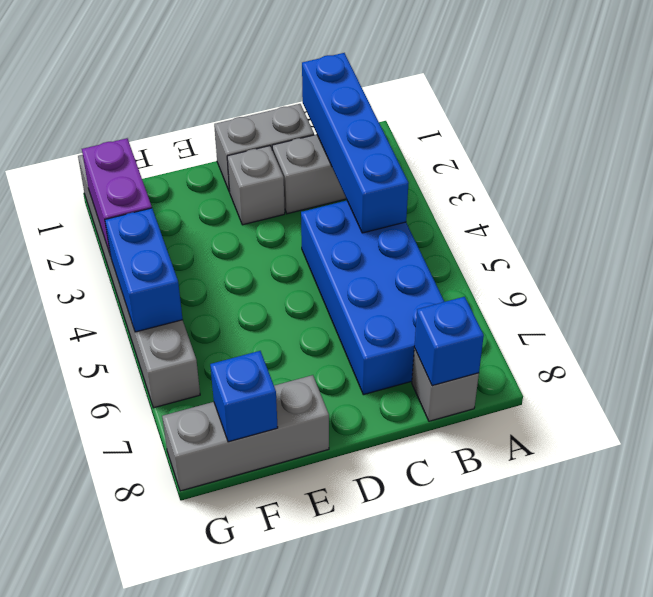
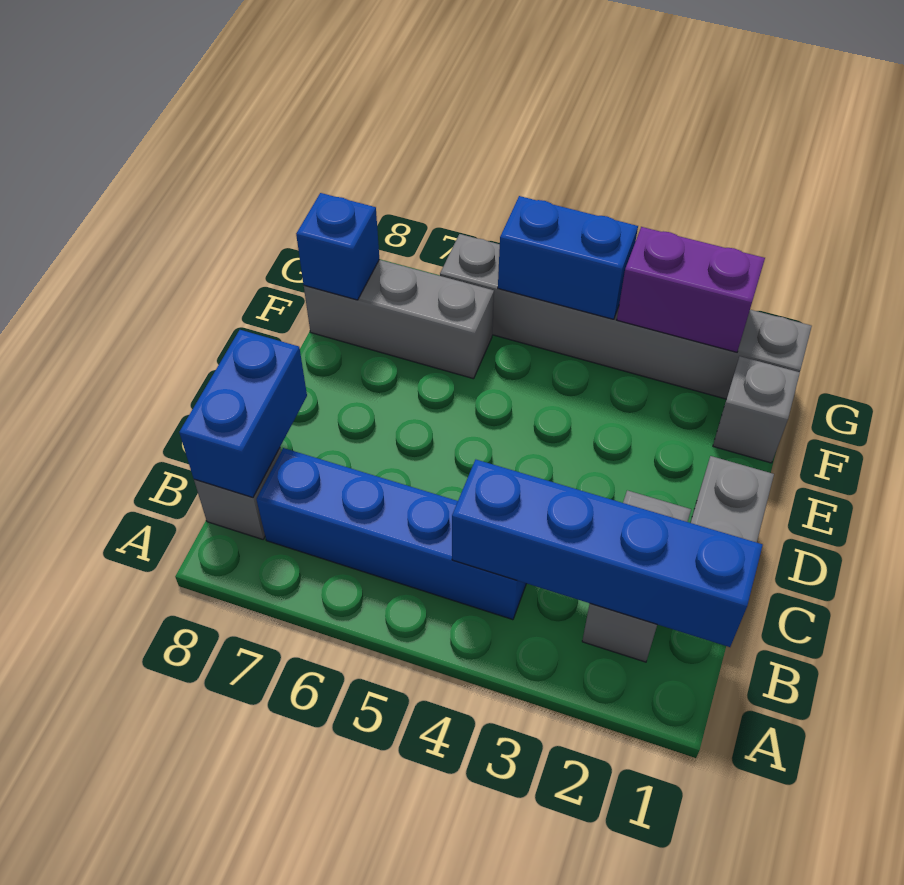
blue brick B4:C7 level 1 -> blue brick B4:B7 level 1
blue brick B8 level 2 -> blue brick B8:C8 level 2
grey brick D2 level 1 -> grey brick F1 level 1
grey brick E8:G8 level 1 -> grey brick F6:F8 level 1

